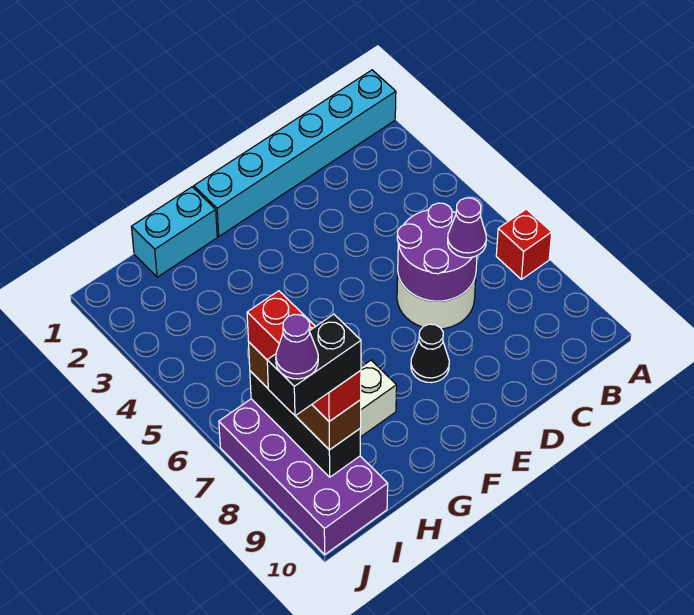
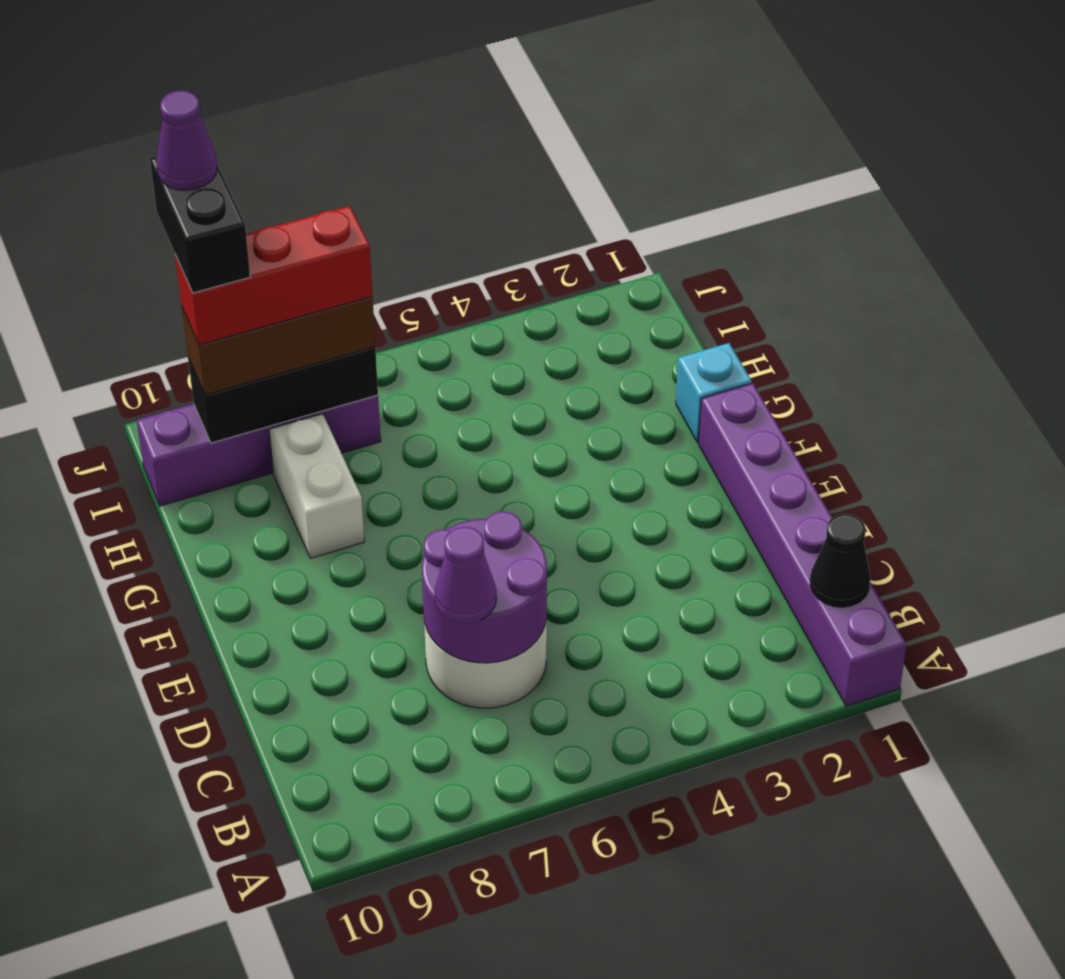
cyan brick A1:F1 level 1 -> purple brick A1:F1 level 1
red brick A7 level 1 -> none
black cone E8 level 1 -> black cone B1 level 2
cyan brick G1:H1 level 1 -> cyan brick G1 level 1
purple brick I7:J10 level 1 -> purple brick I7:I10 level 1

